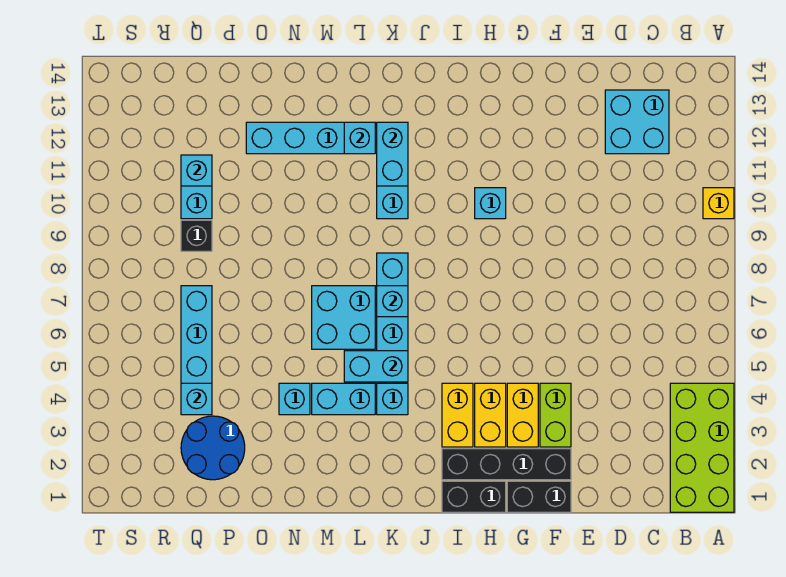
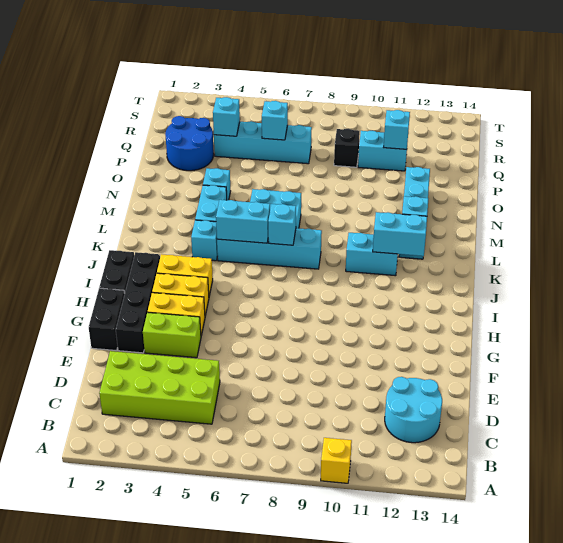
lime brick A1:B4 level 1 -> lime brick C2:D5 level 1
cyan brick C12:D13 level 1 -> cyan round brick C12:D13 level 1
cyan brick H10 level 1 -> cyan brick Q6 level 2
cyan brick K5:L5 level 2 -> cyan brick K5:K6 level 2

